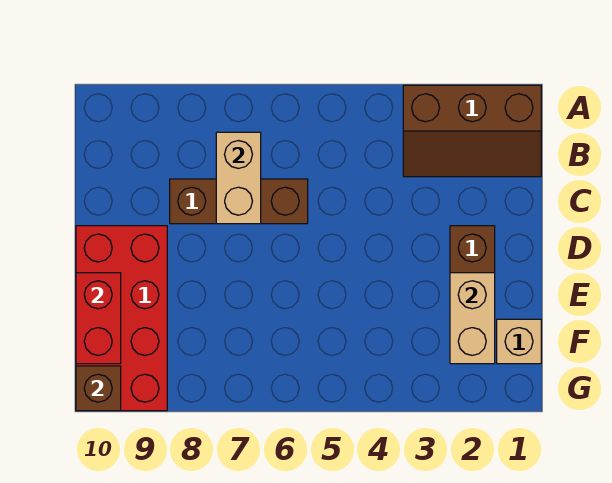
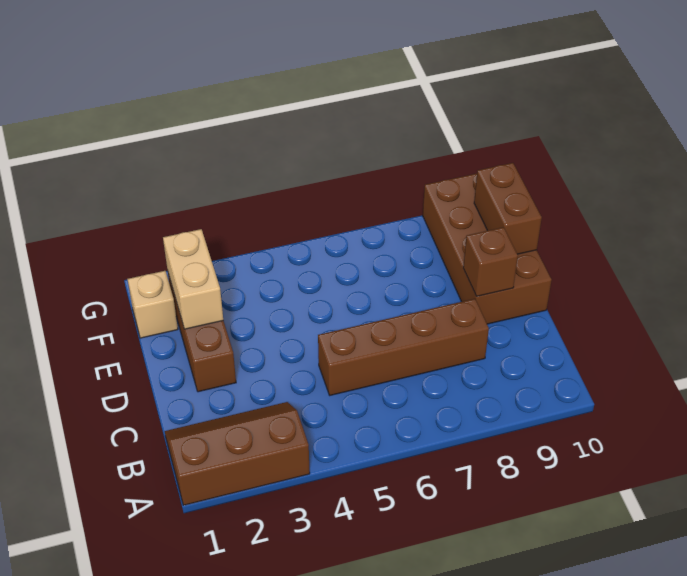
tan brick B7:C7 level 2 -> none
brown brick C6:C8 level 1 -> brown brick C5:C8 level 1
red brick D9:G10 level 1 -> brown brick D9:G10 level 1
red brick E10:F10 level 2 -> brown brick E10:F10 level 2
brown brick G10 level 2 -> brown brick D9 level 2

